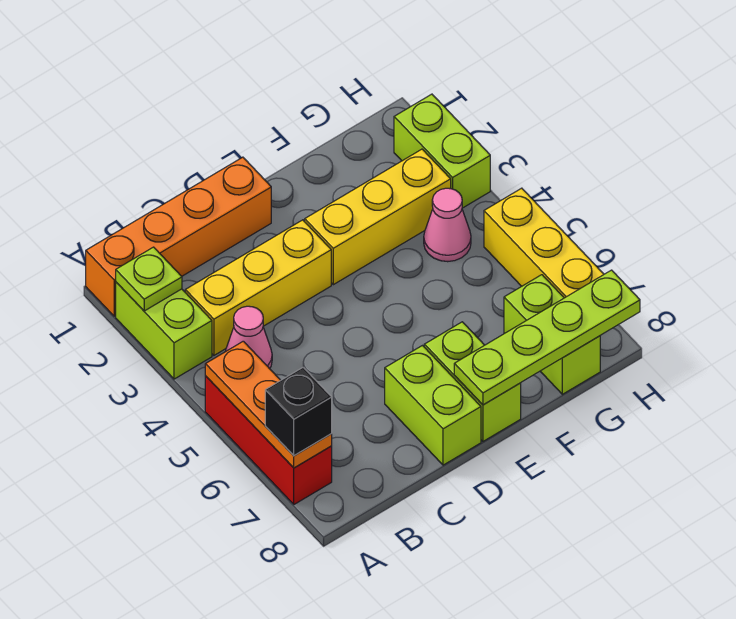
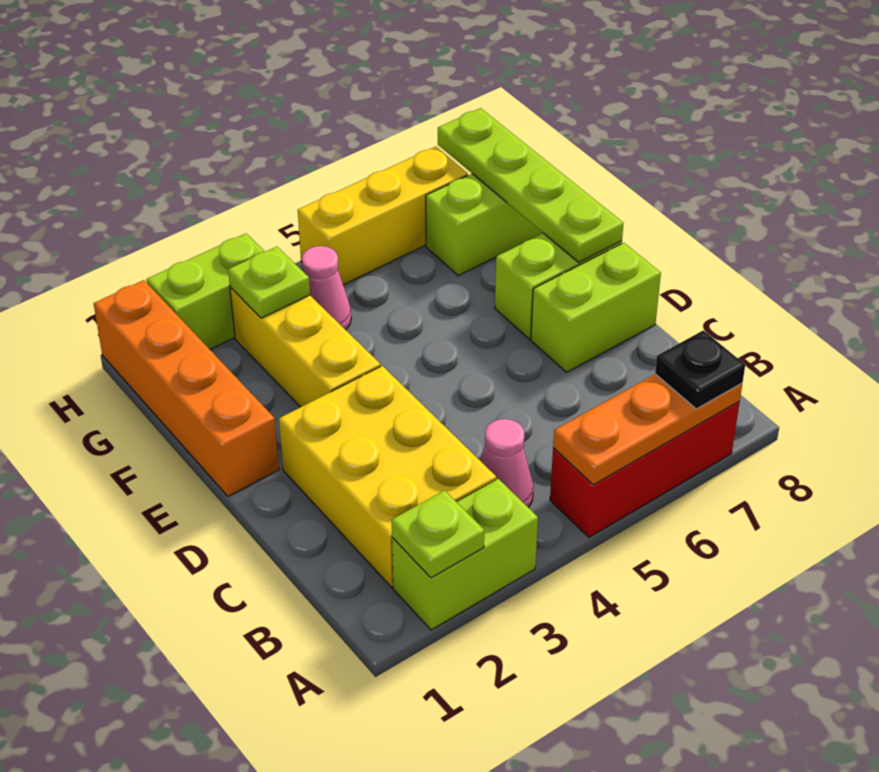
orange brick A1:D1 level 1 -> orange brick E1:H1 level 1
black brick A7 level 3 -> black plate A7 level 3
yellow brick B3:D3 level 1 -> yellow brick B2:D3 level 1
none -> lime plate G3 level 2

